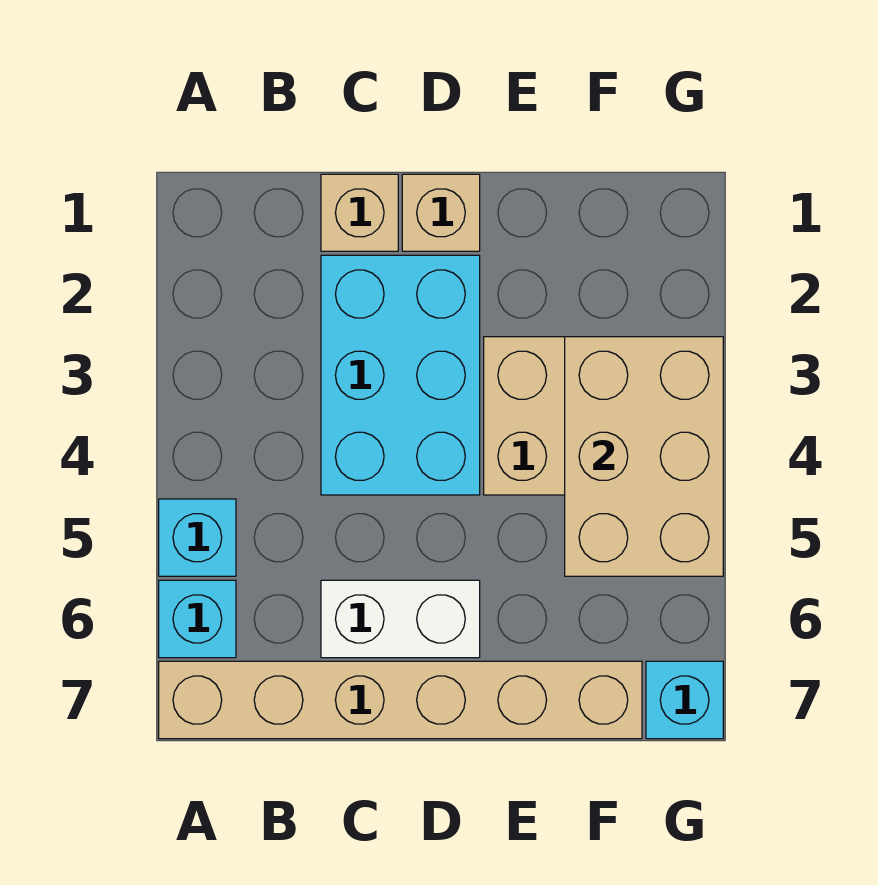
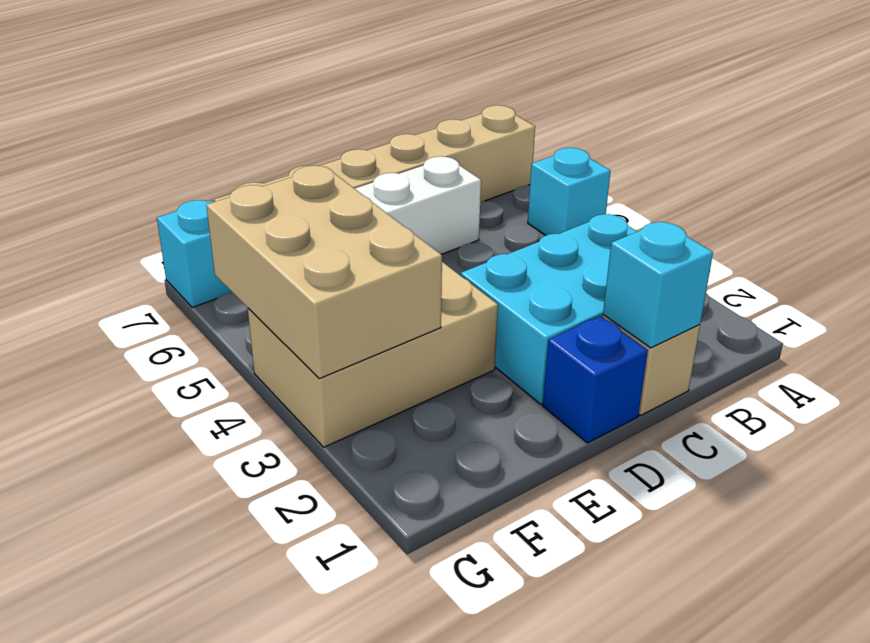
cyan brick A6 level 1 -> cyan brick C1 level 2
cyan brick C2:D4 level 1 -> cyan brick B2:D3 level 1
tan brick D1 level 1 -> blue brick D1 level 1

